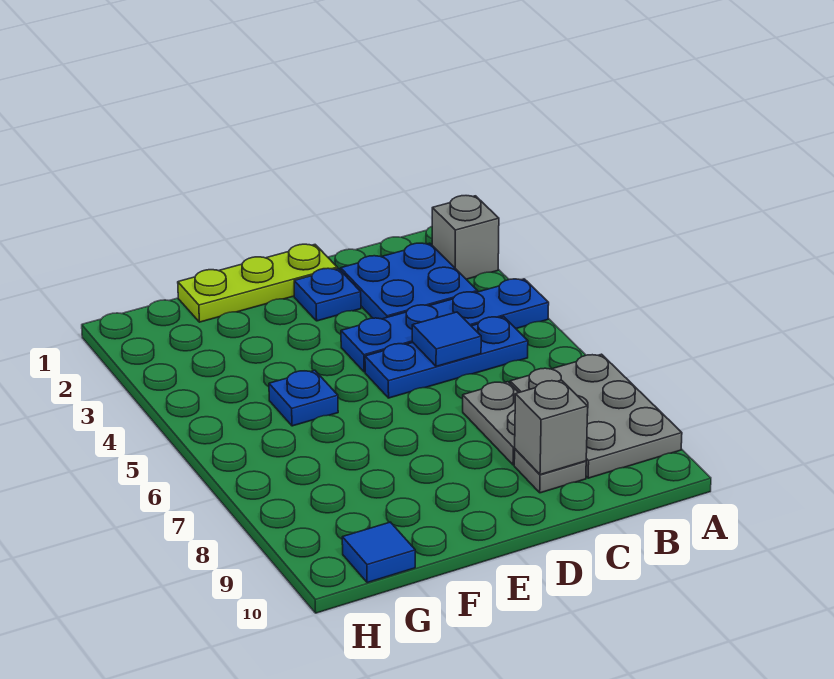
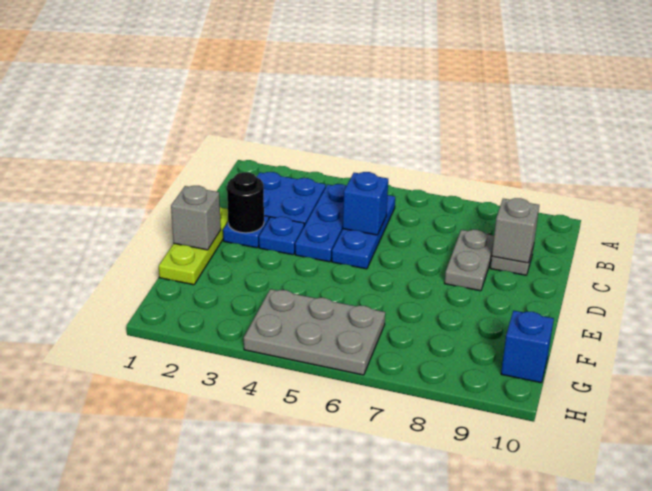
grey brick A2 level 1 -> grey brick E1 level 2
blue plate A4:D4 level 1 -> blue plate B4:D4 level 1
grey plate A7:B9 level 1 -> grey plate G4:H6 level 1
blue tile C5 level 2 -> blue brick C5 level 2
grey plate C7:C8 level 1 -> grey plate C8:D8 level 1
none -> black round brick D2 level 2
blue plate F5 level 1 -> blue plate D3 level 1
blue tile G10 level 1 -> blue brick G10 level 1

